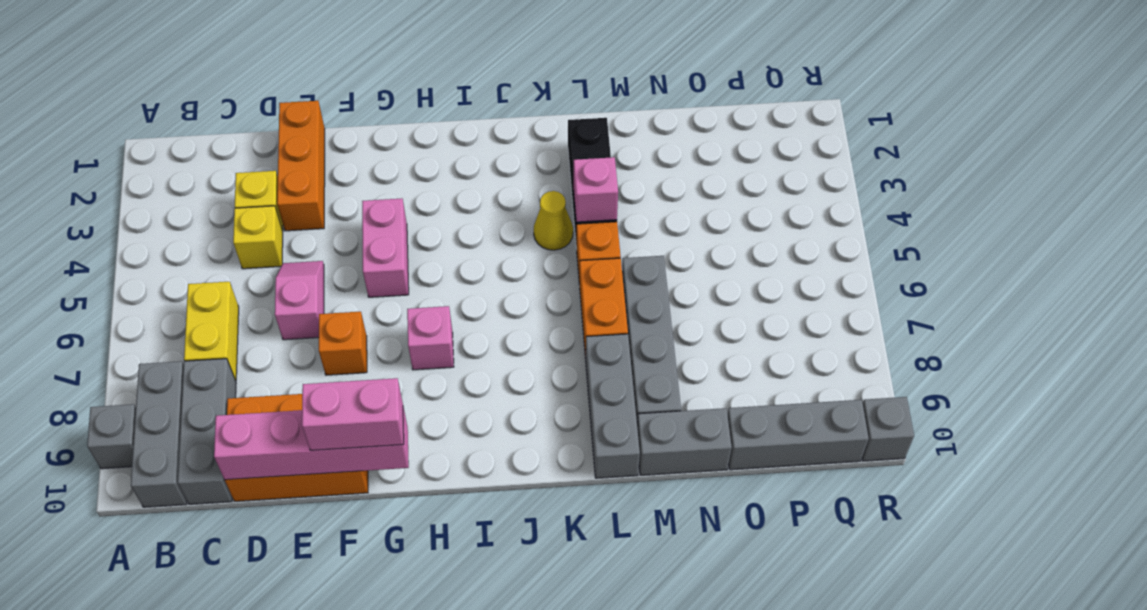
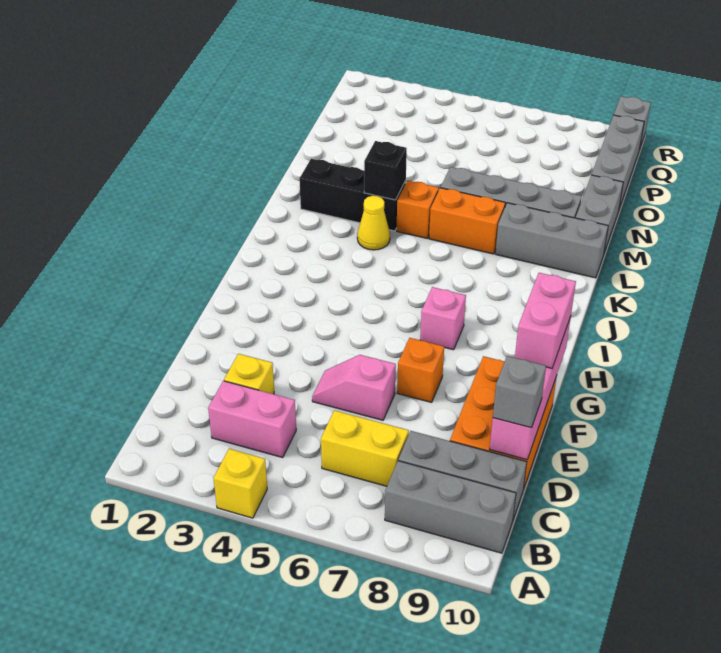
grey brick A9 level 1 -> grey brick D10 level 3
yellow brick D4 level 1 -> yellow brick A4 level 1
orange brick E1:E3 level 1 -> none
pink brick G4:G5 level 1 -> pink brick C3:C4 level 1
pink brick L4 level 2 -> black brick L4 level 2

